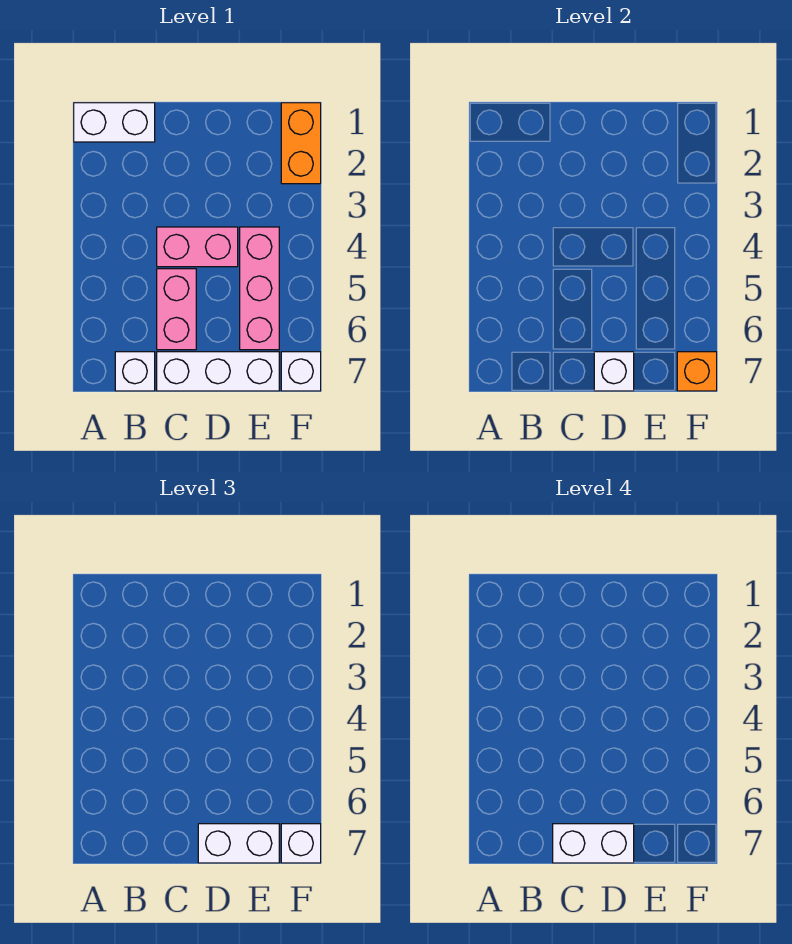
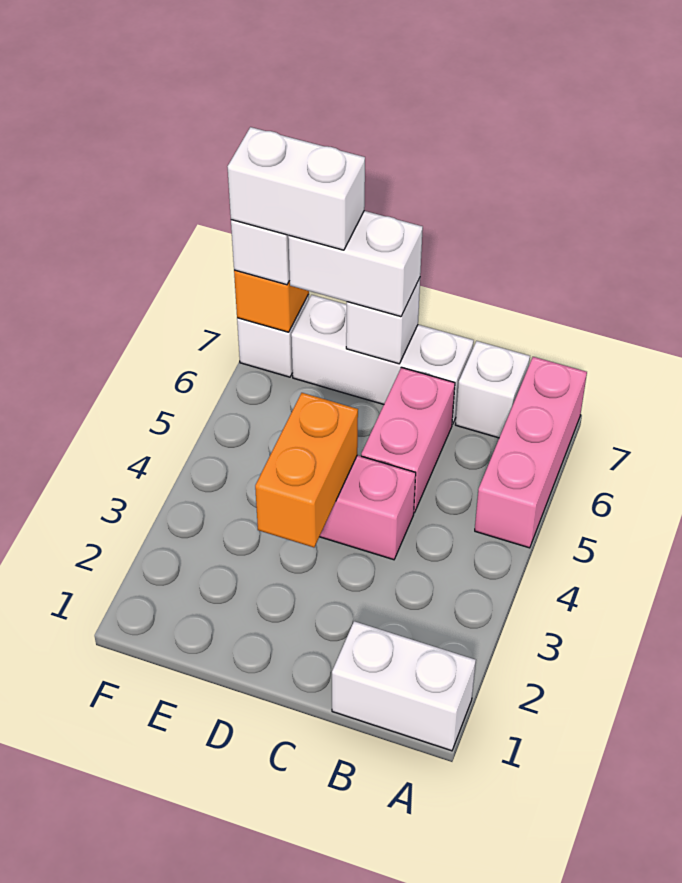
white brick C7:D7 level 4 -> white brick E7:F7 level 4
pink brick E4:E6 level 1 -> pink brick A5:A7 level 1
orange brick F1:F2 level 1 -> orange brick D3:D4 level 2

